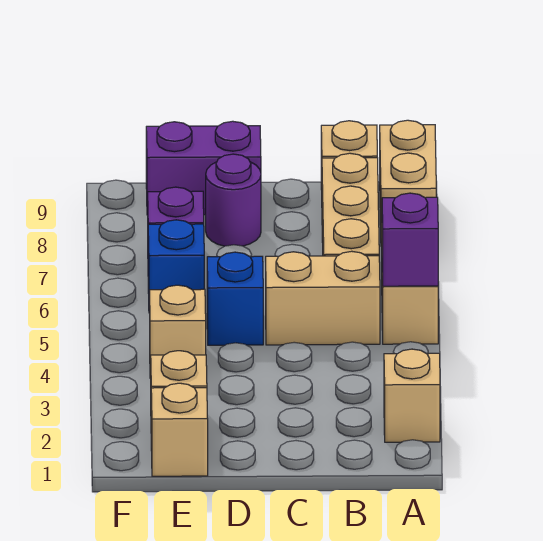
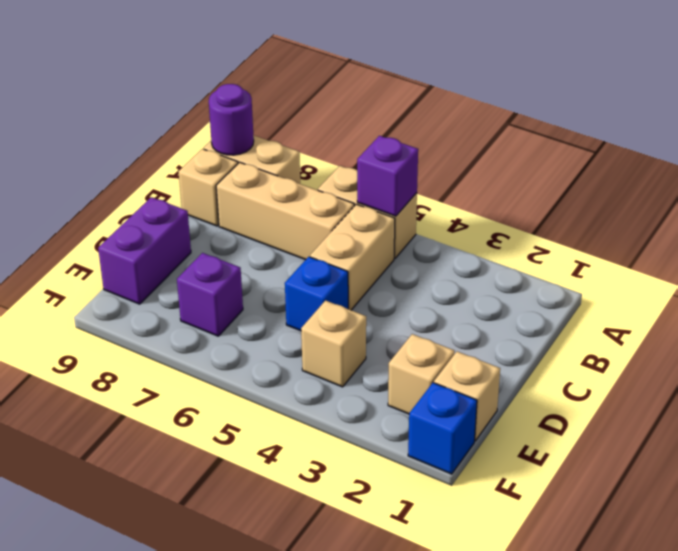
tan brick A2 level 1 -> none
purple round brick D8 level 1 -> purple round brick A9 level 2
blue brick E6 level 1 -> blue brick F1 level 1

